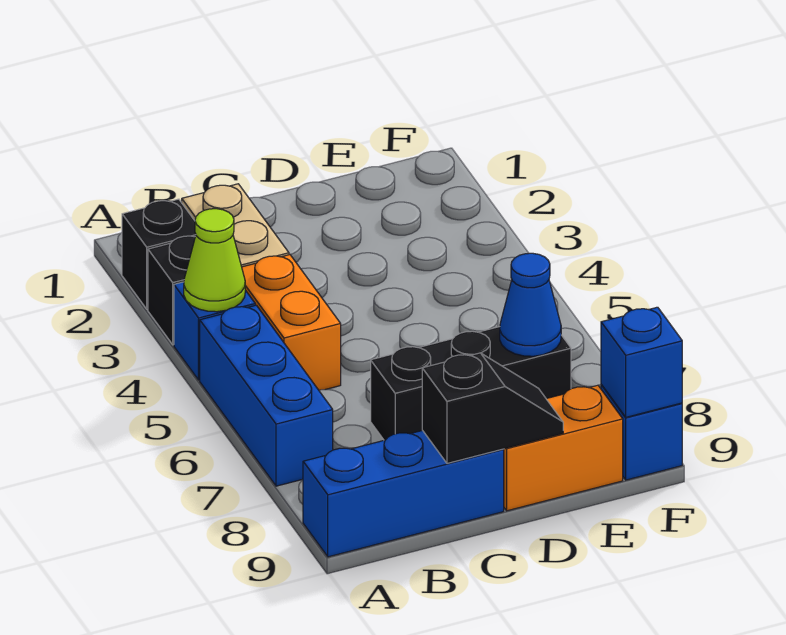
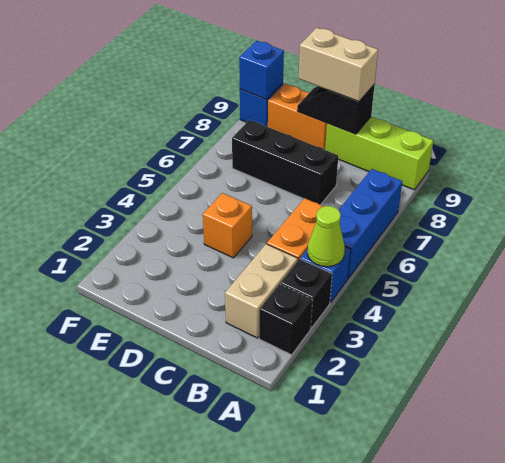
blue brick A9:C9 level 1 -> lime brick A9:C9 level 1
none -> tan brick C9:D9 level 3
none -> orange brick D4 level 1
blue cone E7 level 2 -> none

